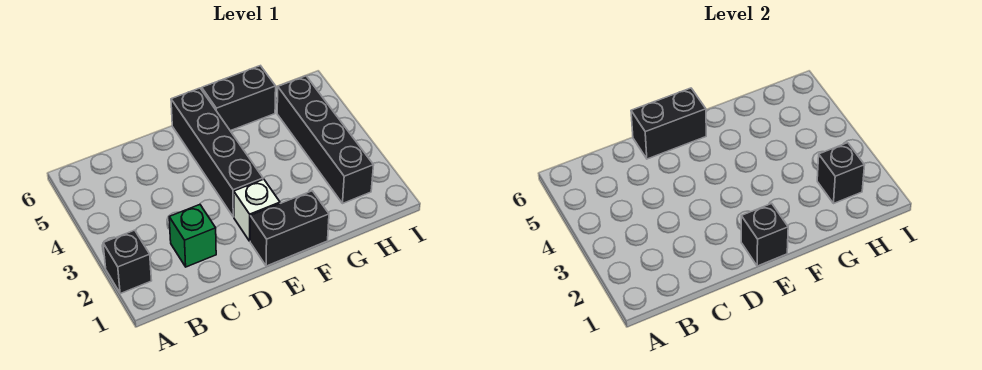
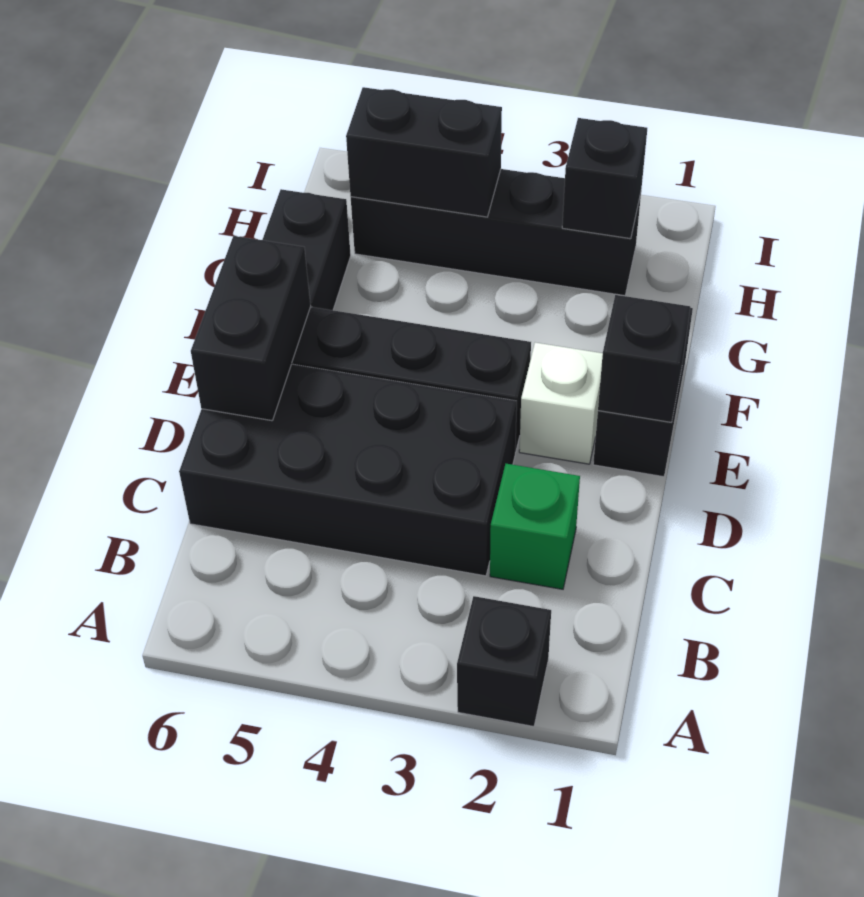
none -> black brick C3:D6 level 1
none -> black brick H4:H5 level 2

